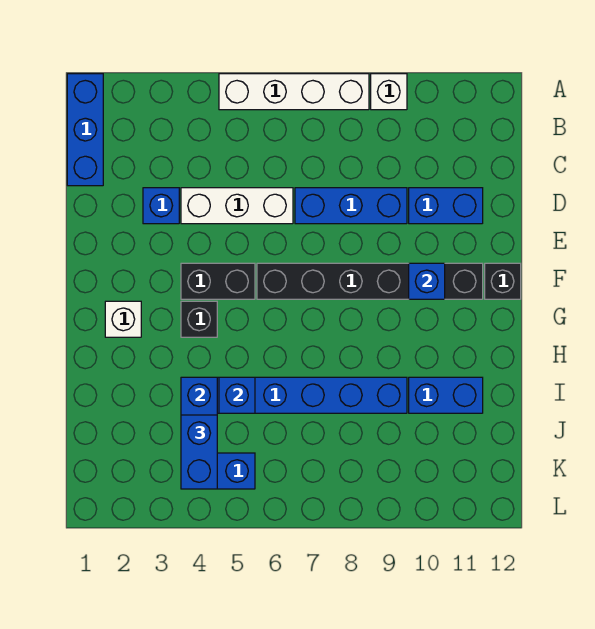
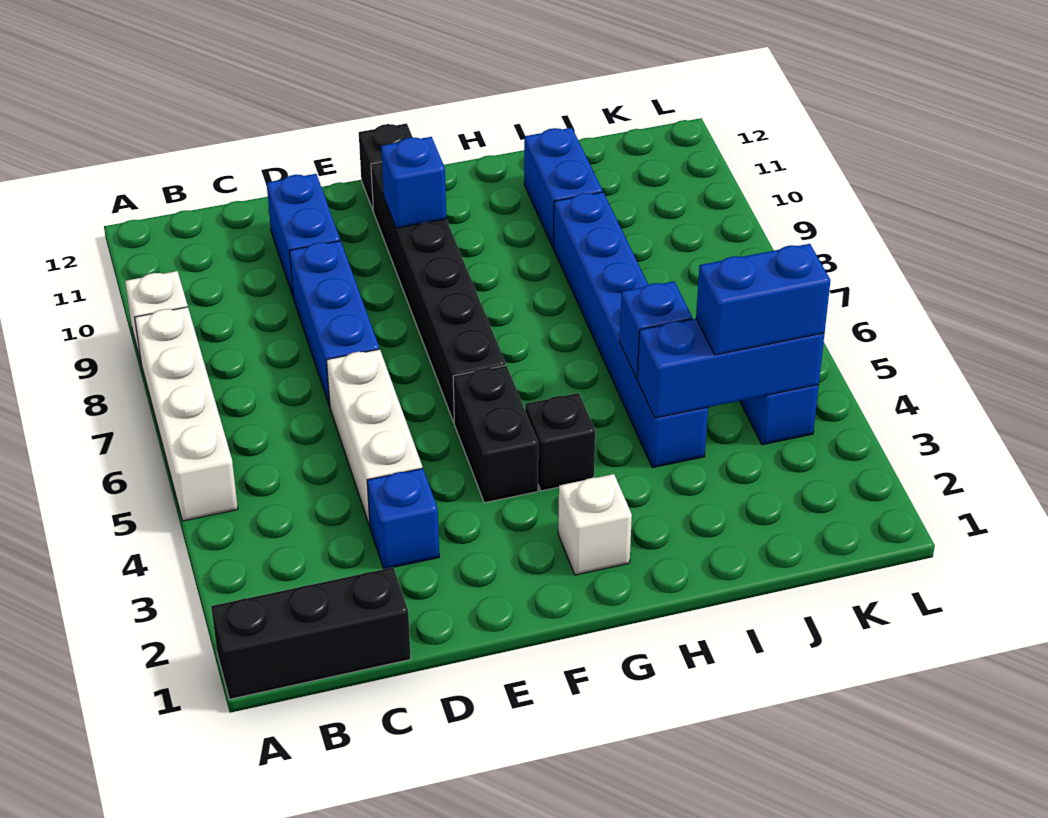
blue brick A1:C1 level 1 -> black brick A1:C1 level 1

